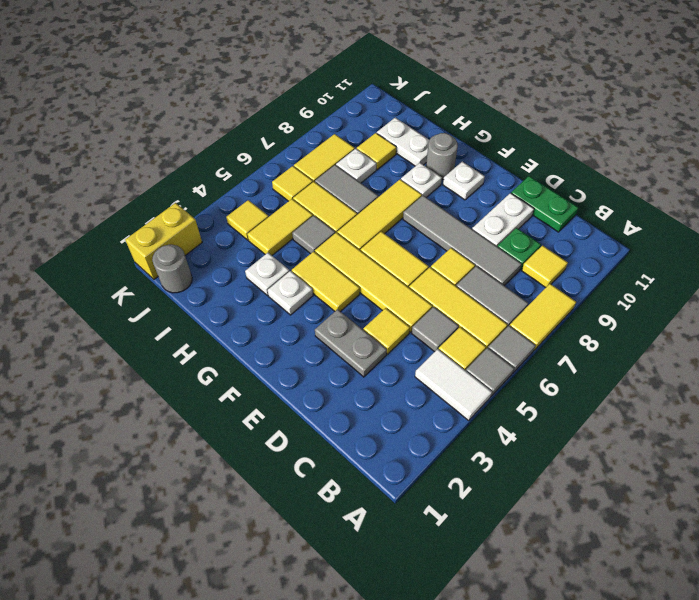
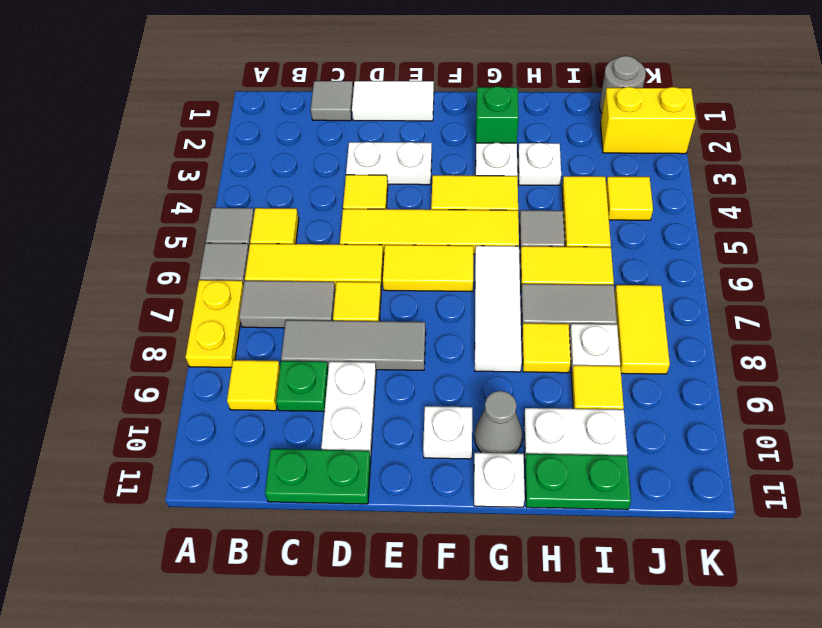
white tile A4:B4 level 1 -> white tile D1:E1 level 1
yellow tile A7:A8 level 1 -> yellow plate A7:A8 level 1
grey tile C5 level 1 -> grey tile C1 level 1
grey tile C8:F8 level 1 -> grey tile C8:E8 level 1
grey plate D3:E3 level 1 -> white plate D3:E3 level 1
none -> green brick G2 level 1
yellow tile G6:G8 level 1 -> white tile G6:G8 level 1
white plate G9 level 1 -> white plate G11 level 1
grey round brick G10 level 1 -> grey cone G10 level 1
none -> green plate H11:I11 level 1
yellow tile J6 level 1 -> yellow tile H8 level 1
yellow brick K1:K2 level 1 -> yellow brick J2:K2 level 1

